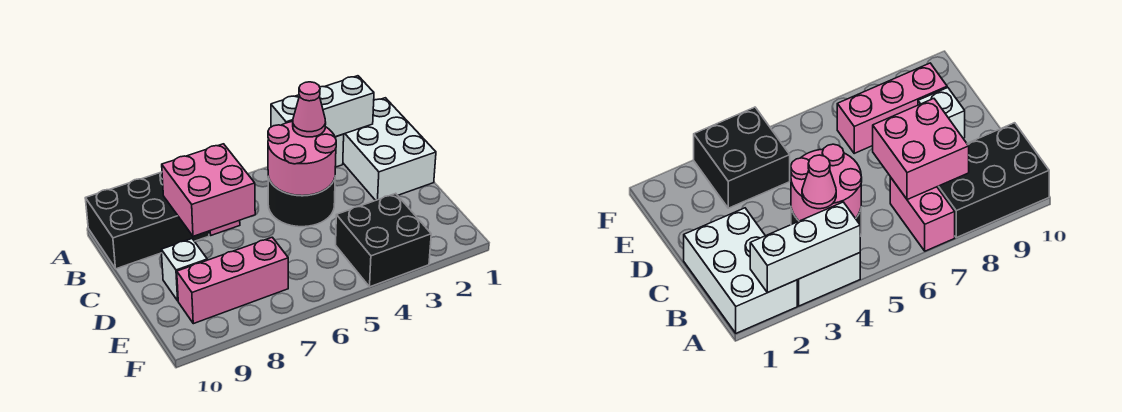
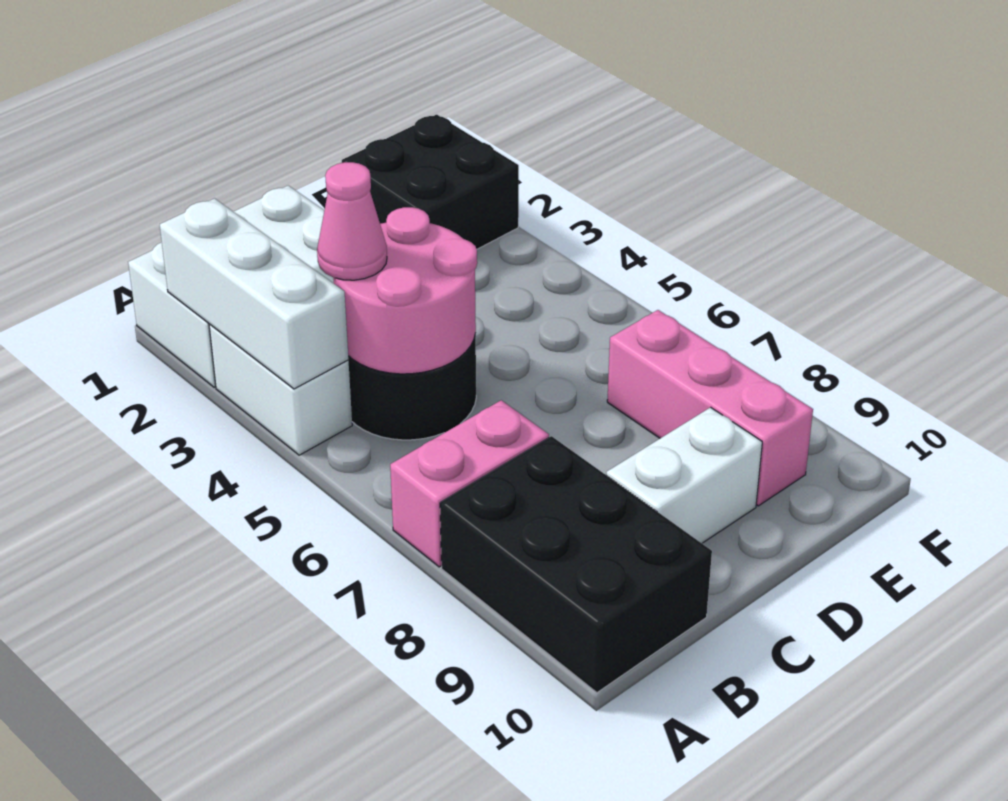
pink brick B7:C8 level 2 -> none
white brick D9 level 1 -> white brick C9:D9 level 1
black brick E3:F4 level 1 -> black brick E1:F2 level 1

